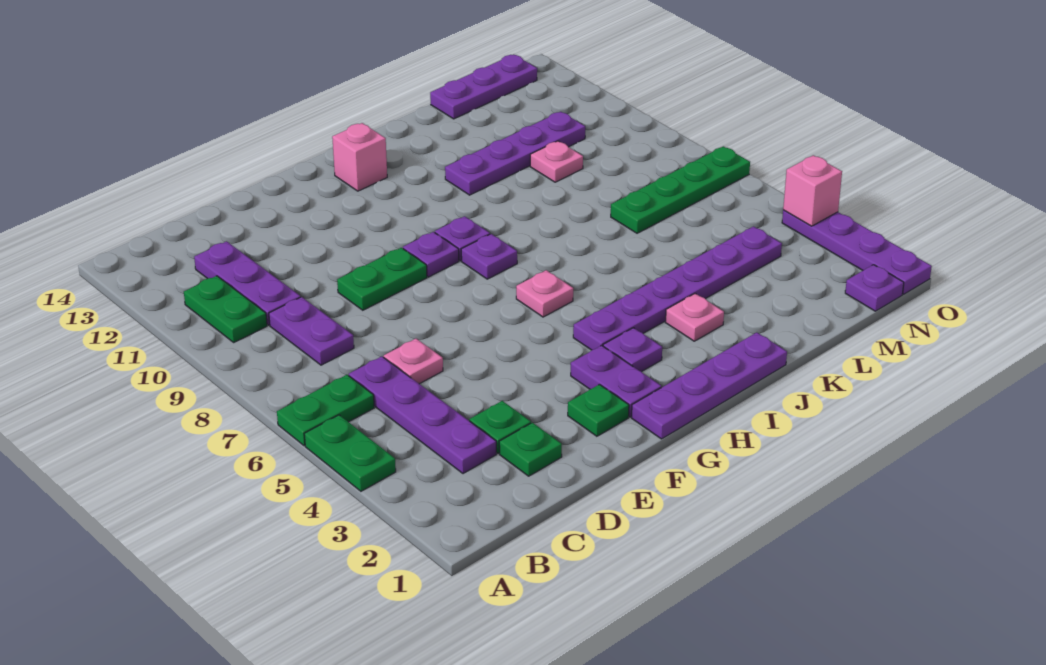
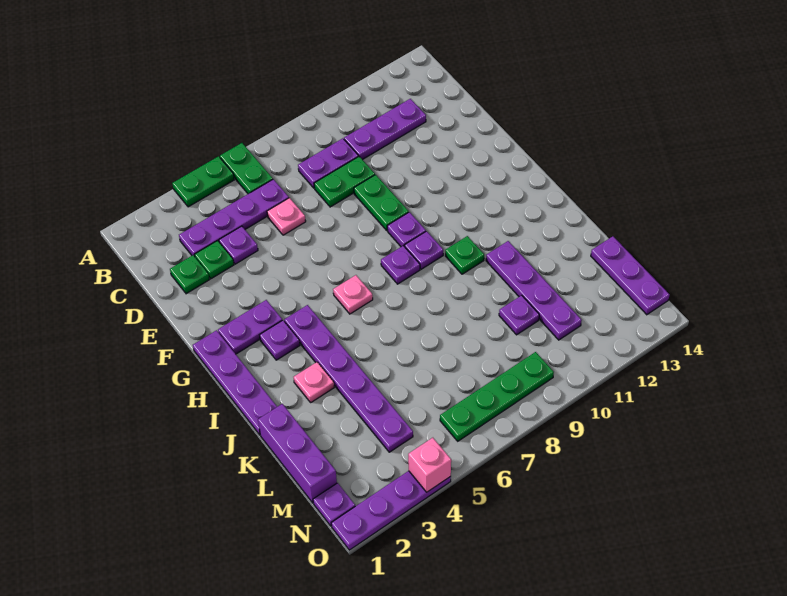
green plate B10:B11 level 1 -> green plate D8:D9 level 1
none -> purple plate D4 level 1
green plate F2 level 1 -> green plate I10 level 1
pink brick H13 level 1 -> none
none -> purple brick K1:M1 level 1
green plate L7:O7 level 1 -> green plate N6:N9 level 1
pink plate L10 level 1 -> purple plate L10 level 1

